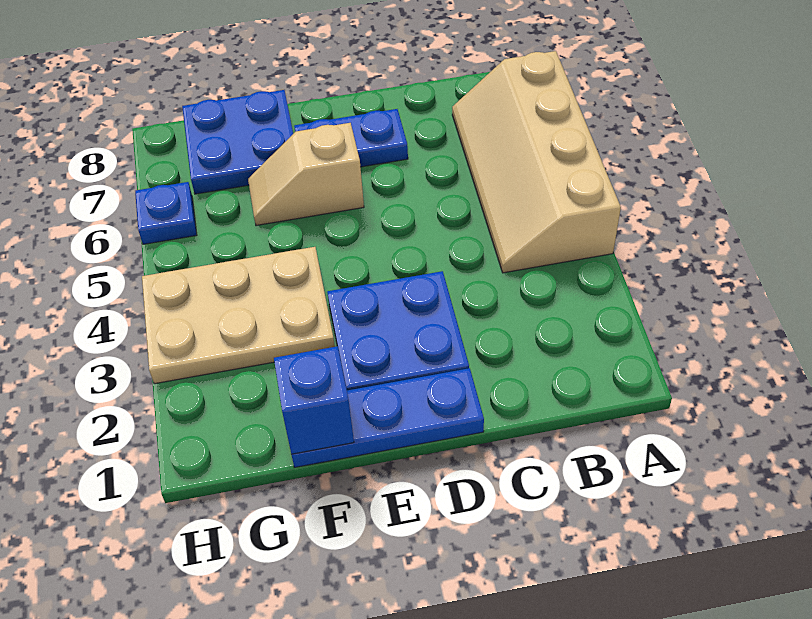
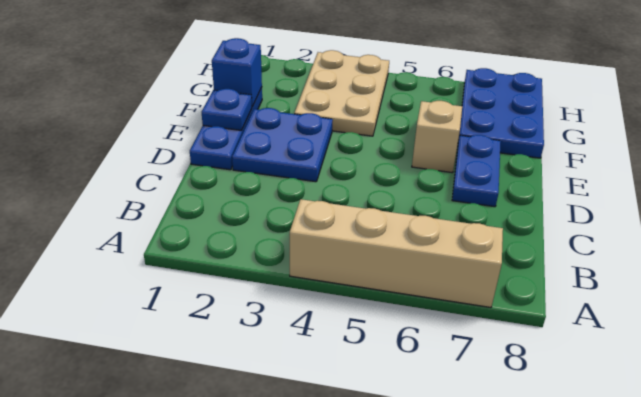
blue plate F7:G8 level 1 -> blue plate F7:H8 level 1
blue plate H6 level 1 -> blue plate E1 level 2

